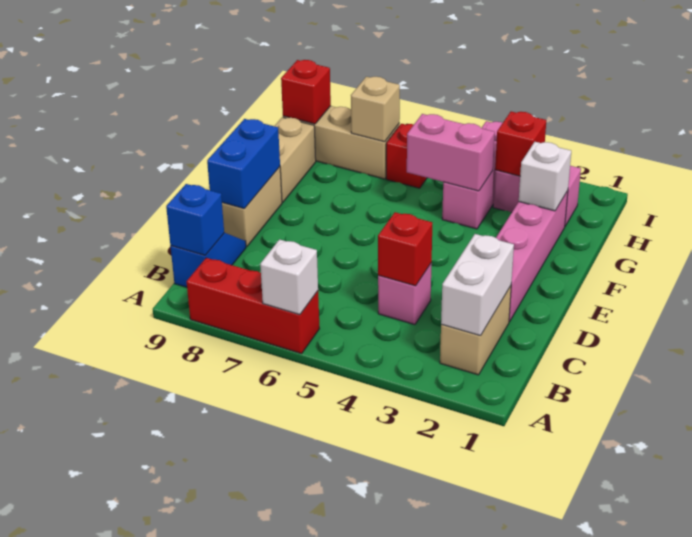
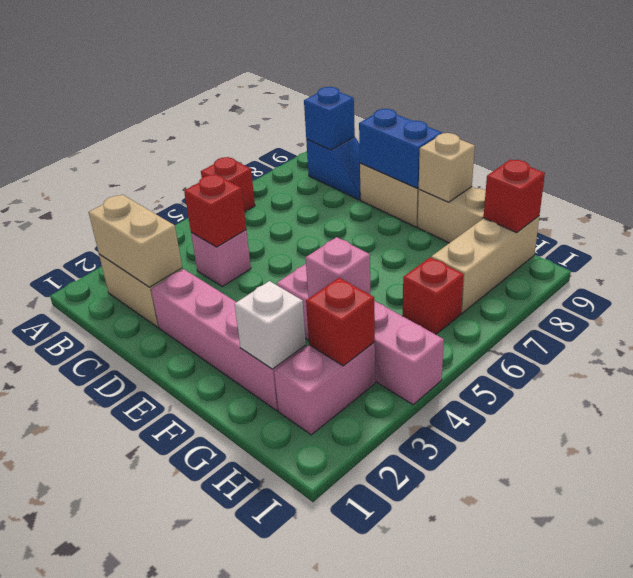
red brick A6:A8 level 1 -> red brick A6 level 1
white brick A6 level 2 -> none
white brick B2:C2 level 2 -> tan brick B2:C2 level 2
pink brick G4:I4 level 1 -> pink brick F4:I4 level 1
pink brick G4:G5 level 2 -> pink brick G4 level 2
tan brick H7 level 2 -> tan brick F9 level 2

